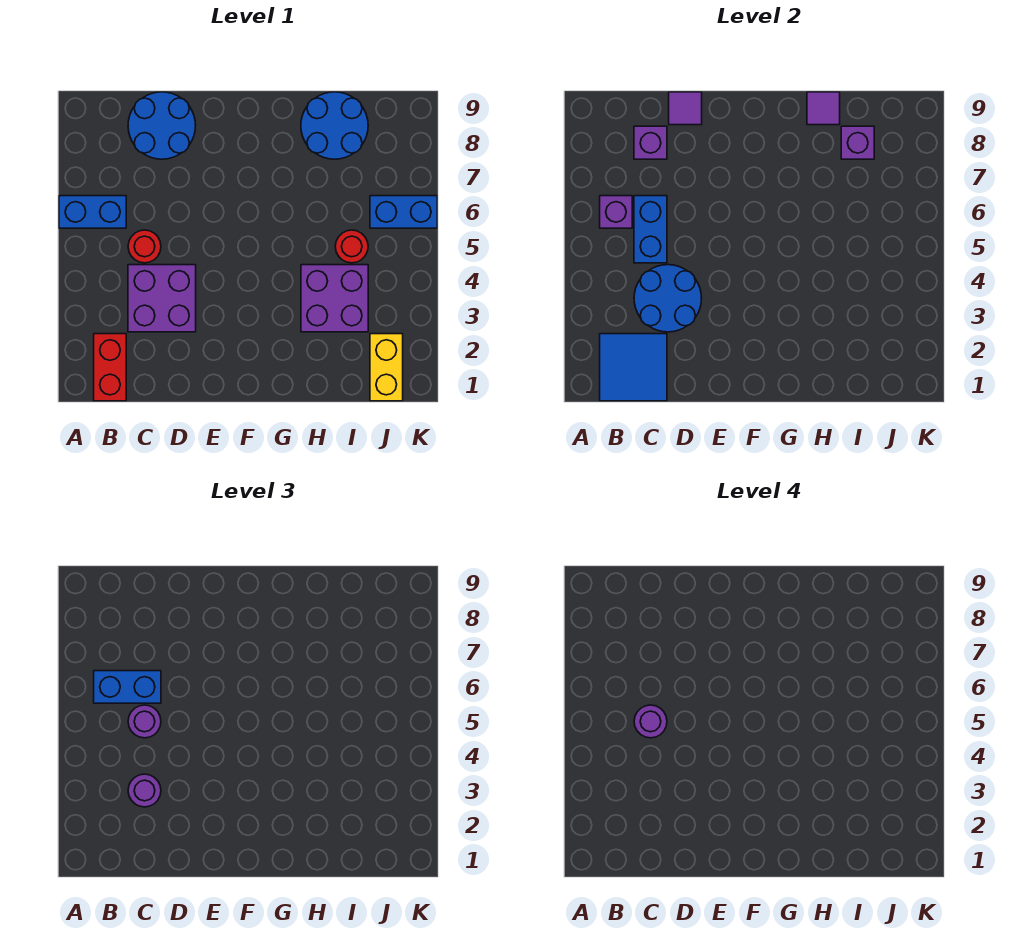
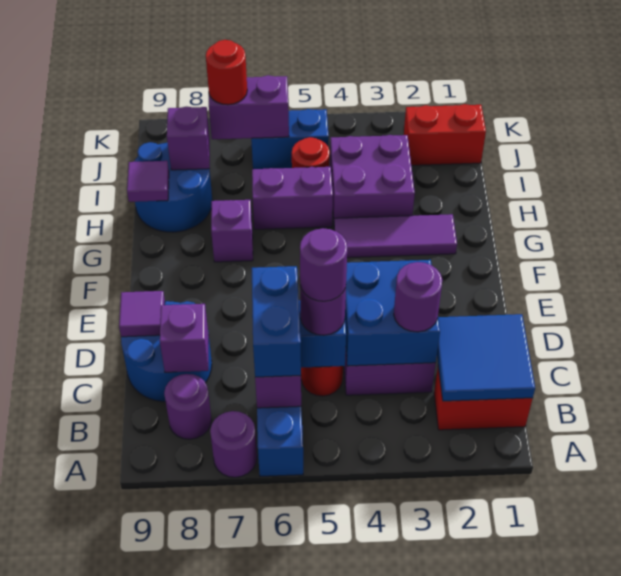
none -> purple round brick A7 level 1
none -> purple round brick B8 level 1
blue round brick C3:D4 level 2 -> blue brick C3:D4 level 2
none -> purple tile G2:G4 level 1
none -> purple brick G7 level 1
none -> purple brick H5:H6 level 1
yellow brick J1:J2 level 1 -> red brick J1:J2 level 1
blue brick J6:K6 level 1 -> blue brick J5:J6 level 1
none -> purple brick J6:J7 level 2
none -> red round brick J7 level 3

